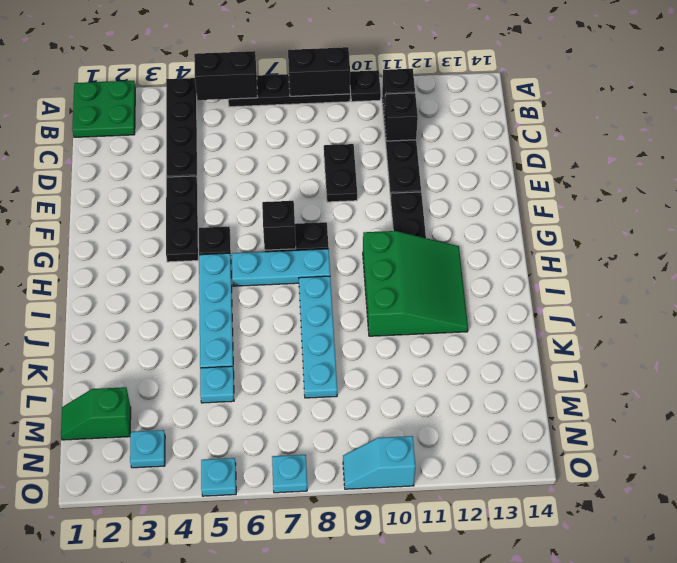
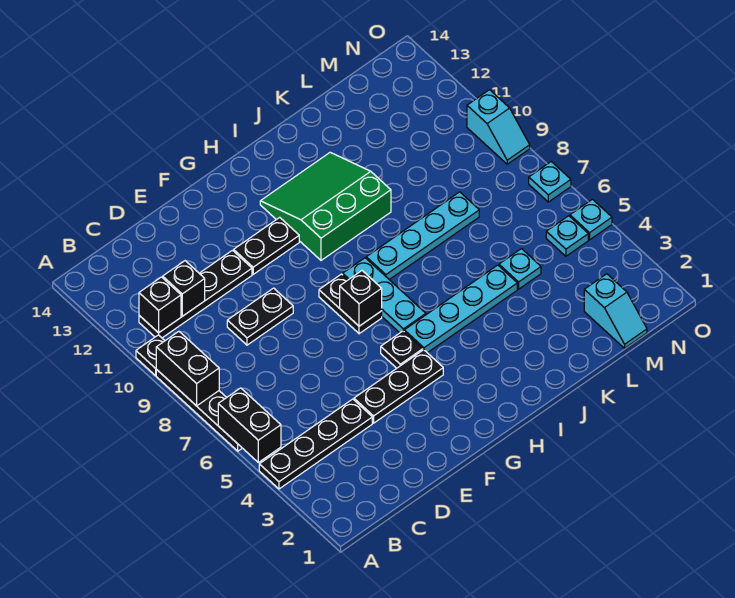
green plate A1:B2 level 1 -> none
green slope M1:M2 level 1 top 2 -> cyan slope M1:M2 level 1 top 2
cyan plate N3 level 1 -> cyan plate N5 level 1

